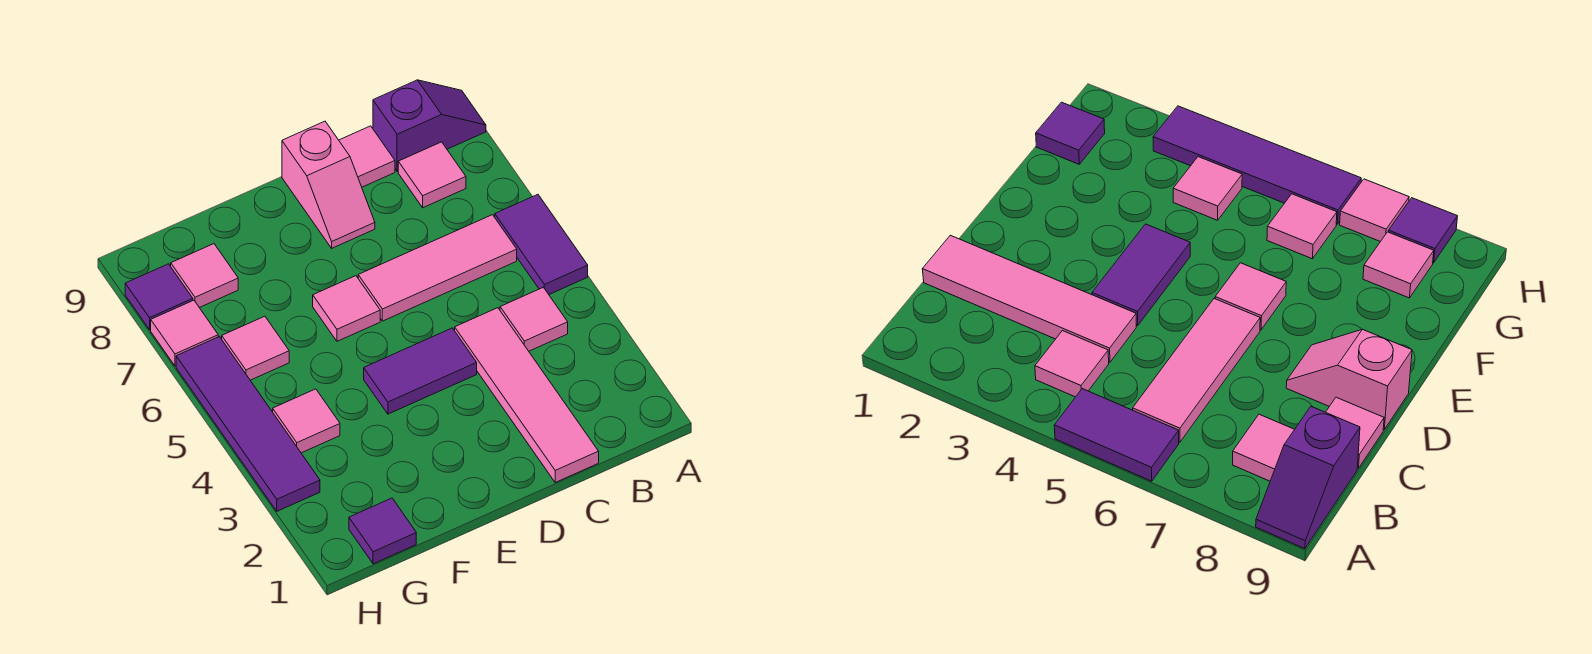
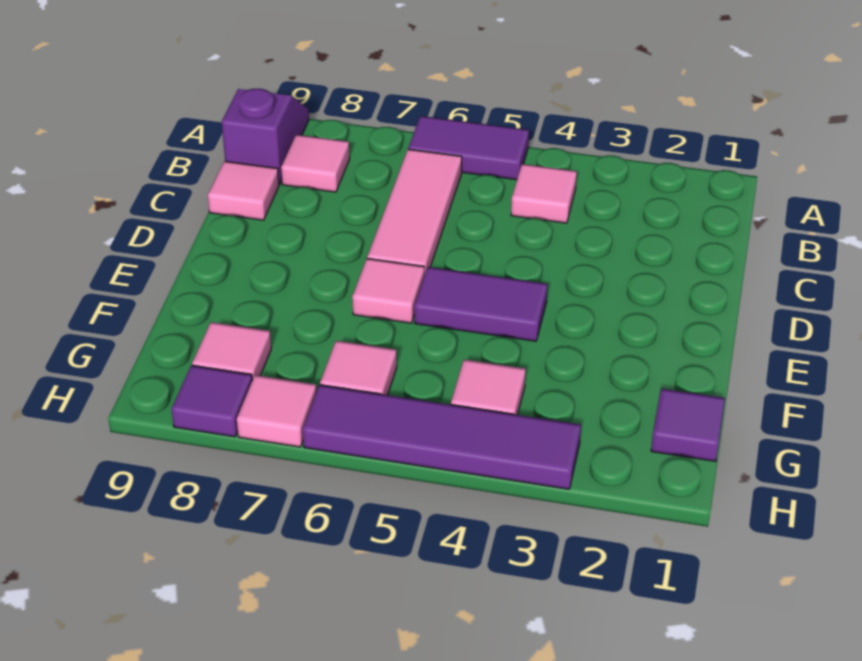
pink tile C1:C4 level 1 -> none
purple tile D4:E4 level 1 -> purple tile E4:E5 level 1
pink slope D8:D9 level 1 top 9 -> none

